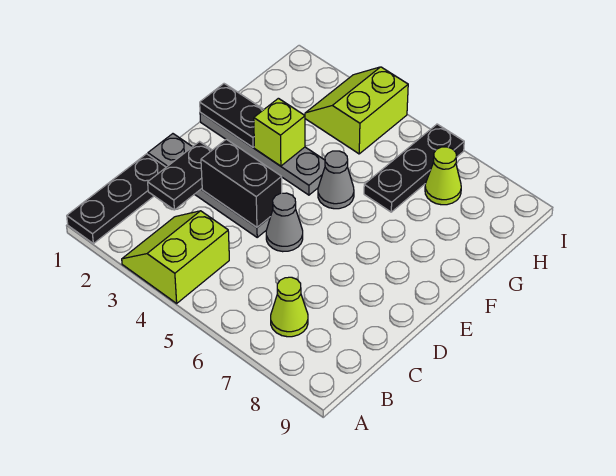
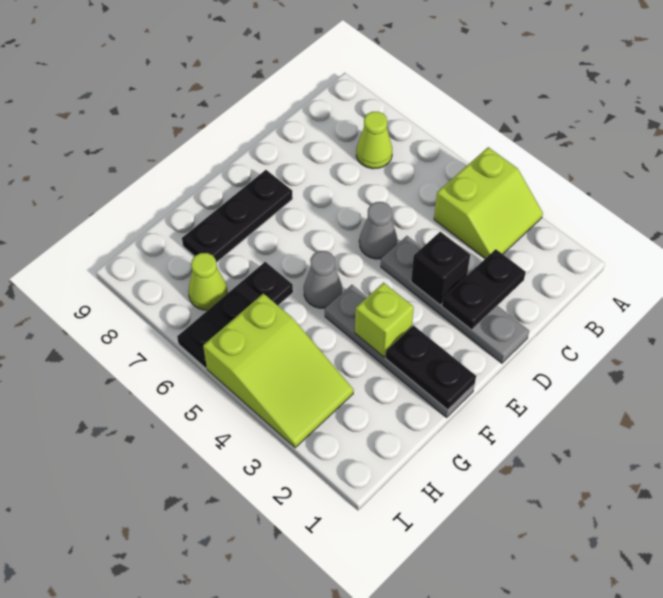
black plate A1:C1 level 1 -> black plate E8:G8 level 1
black brick D3:D4 level 2 -> black brick D3 level 2
lime slope H3:I4 level 1 top 4 -> lime slope H3:I5 level 1 top 5

